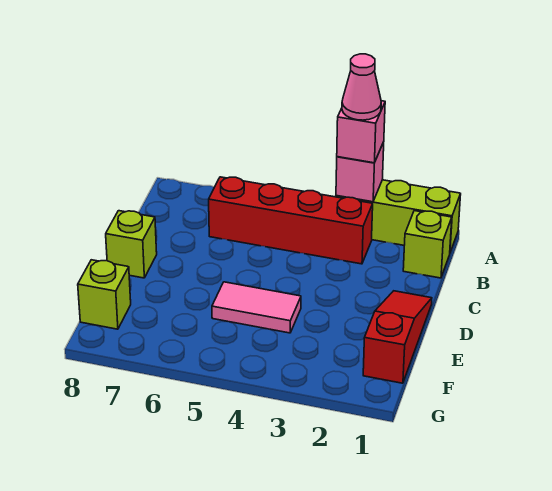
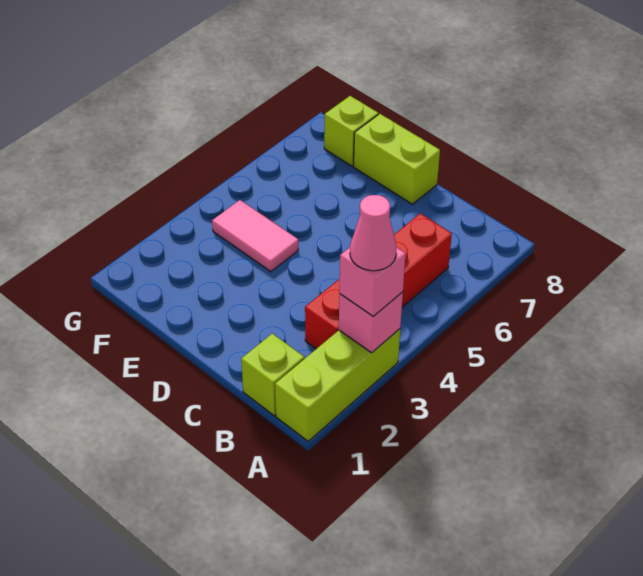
red slope D1:F1 level 1 top F -> none
lime brick D8 level 1 -> lime brick D8:E8 level 1
pink tile E4:E5 level 1 -> pink tile E4:F4 level 1

